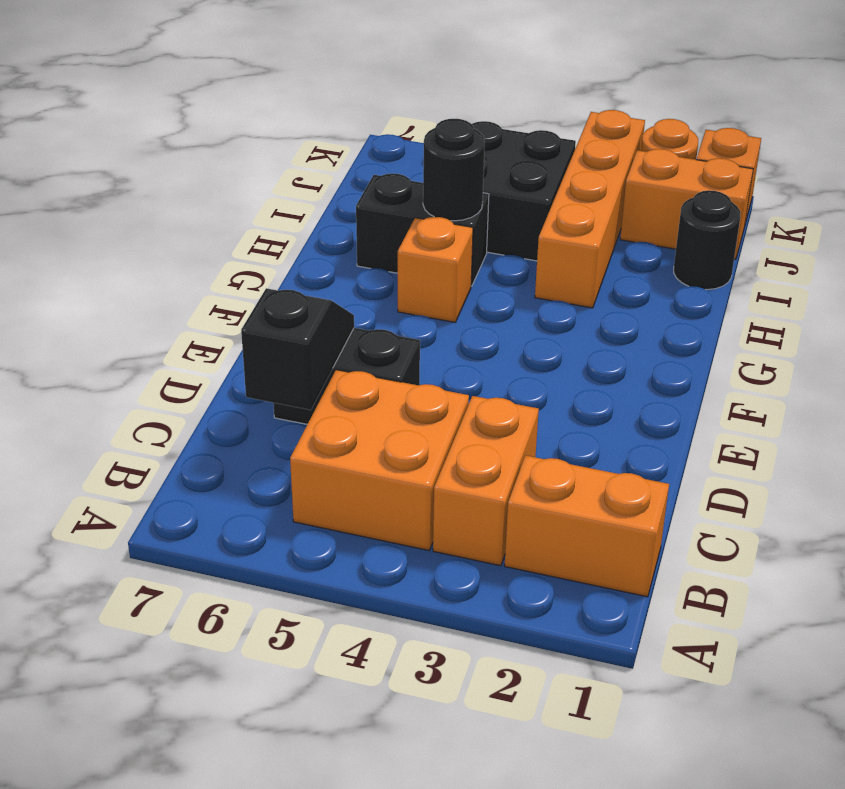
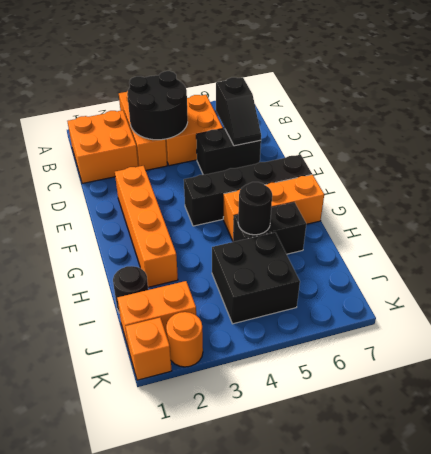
orange brick B1:B2 level 1 -> orange brick B1:C2 level 1
orange brick B3:C3 level 1 -> orange brick A3:C3 level 1
none -> black round brick B3:C4 level 2
none -> black brick F4:F7 level 1
orange brick G5 level 1 -> orange brick G5:G7 level 1
orange brick H3:K3 level 1 -> orange brick E2:H2 level 1

